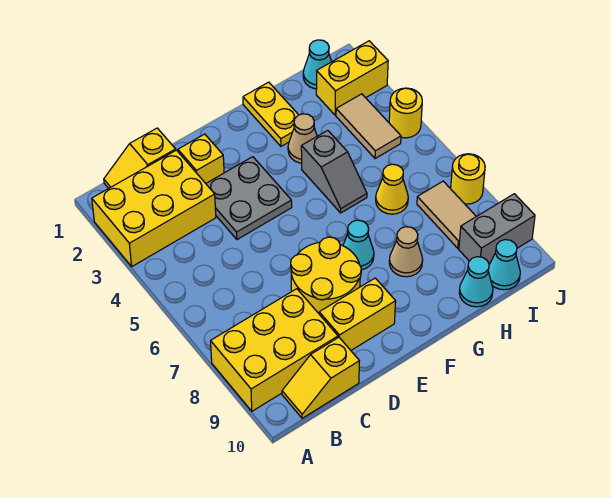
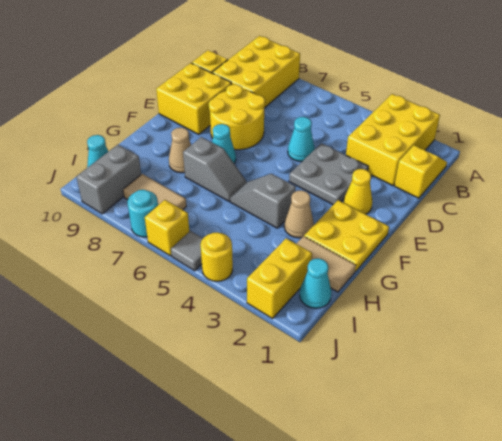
yellow brick D2 level 1 -> yellow brick J6 level 1
yellow brick D9:E9 level 1 -> yellow brick D9:E10 level 1
yellow plate G1:G2 level 1 -> yellow plate F1:G2 level 1
none -> grey slope G6:G7 level 1 top 7
yellow cone H6 level 1 -> yellow cone E2 level 1
cyan cone H10 level 1 -> cyan cone D5 level 1
tan tile I3:I4 level 1 -> tan tile H1:H2 level 1
none -> grey tile J5 level 1
yellow round brick J7 level 1 -> cyan round brick J7 level 1

